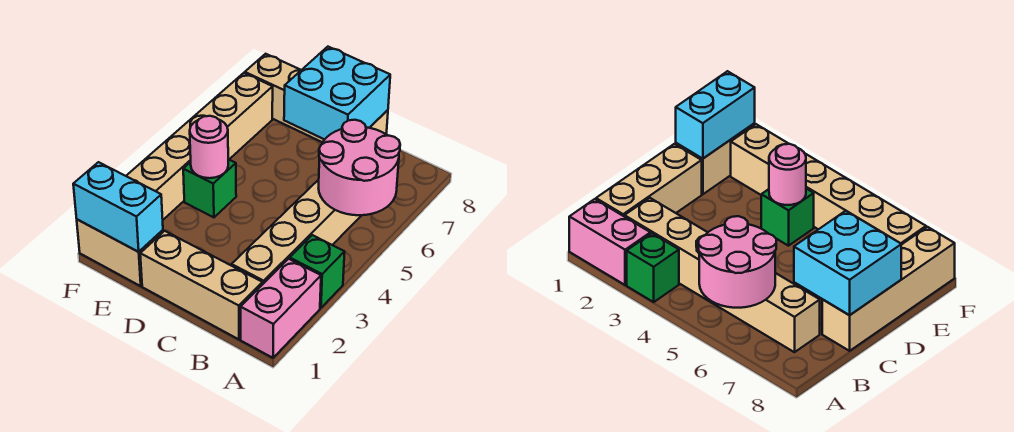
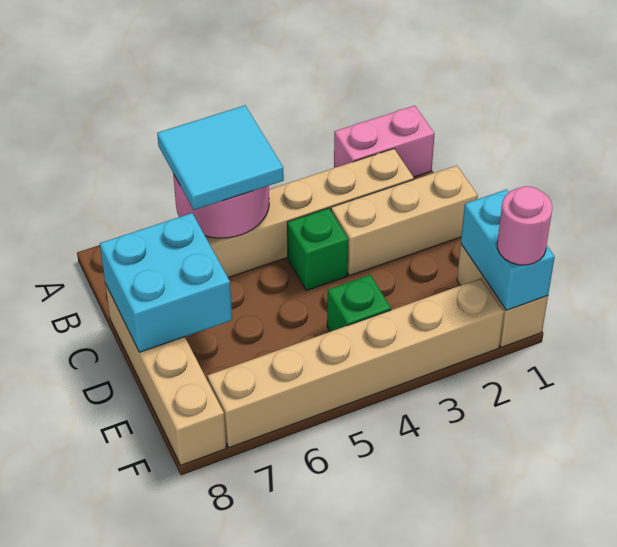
green brick A3 level 1 -> green brick C4 level 1
none -> cyan tile A5:B6 level 3
tan brick B1:D1 level 1 -> tan brick C1:C3 level 1
pink round brick E4 level 2 -> pink round brick F1 level 3

